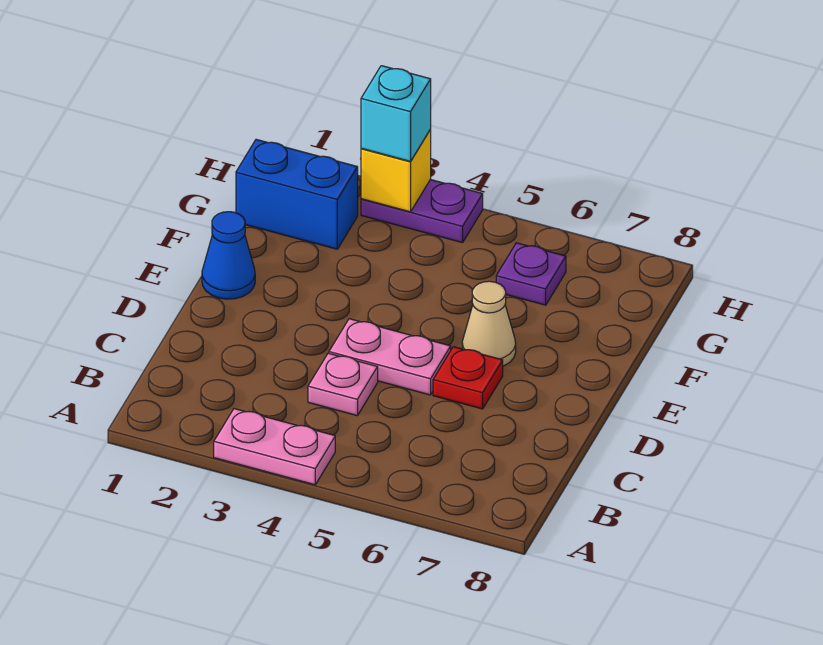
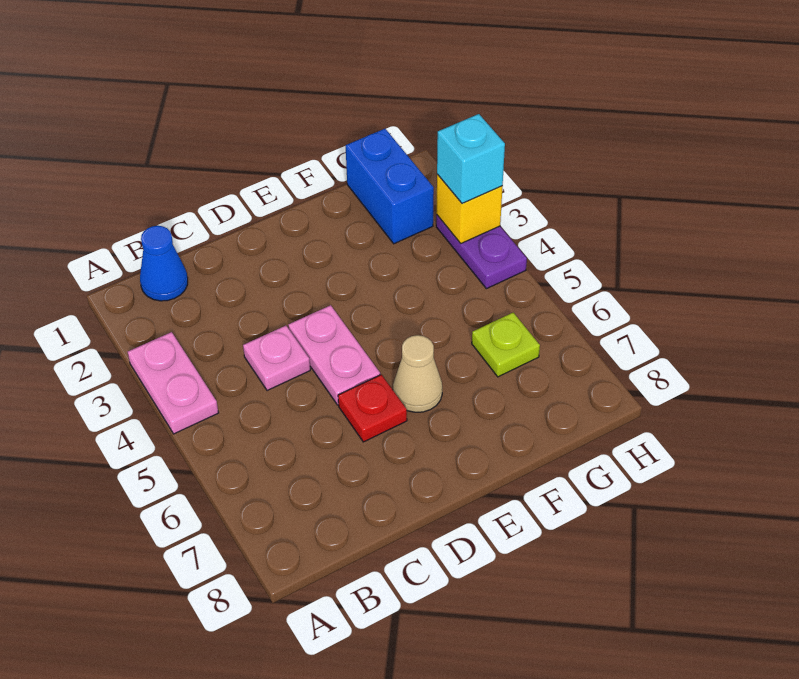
blue cone E1 level 1 -> blue cone B1 level 1
purple plate G6 level 1 -> lime plate G6 level 1

